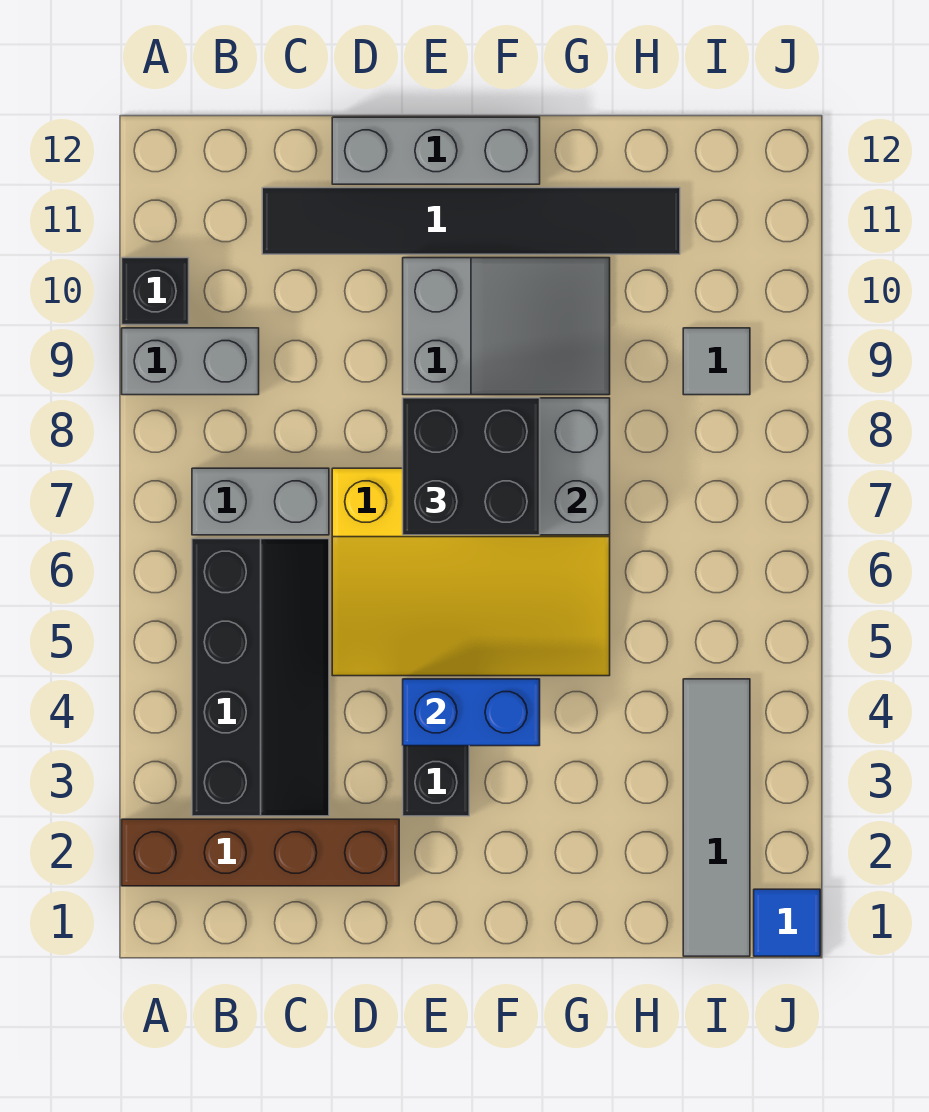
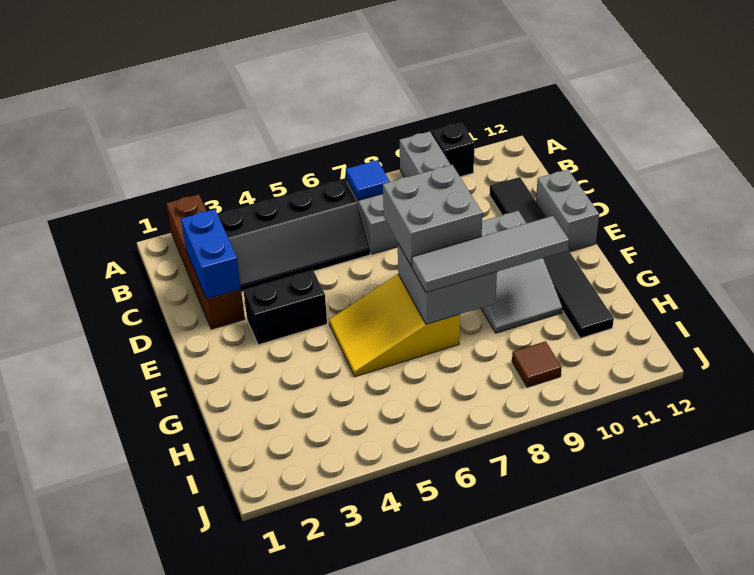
yellow slope D5:G7 level 1 top 7 -> yellow slope F5:G7 level 1 top 7
grey brick D12:F12 level 1 -> grey brick D12:E12 level 1
blue brick E4:F4 level 2 -> blue brick C2:D2 level 2
black brick E7:F8 level 3 -> grey brick E7:F8 level 3
grey tile I1:I4 level 1 -> grey tile G7:G10 level 3
grey tile I9 level 1 -> brown tile I9 level 1
blue tile J1 level 1 -> blue tile B7 level 2

